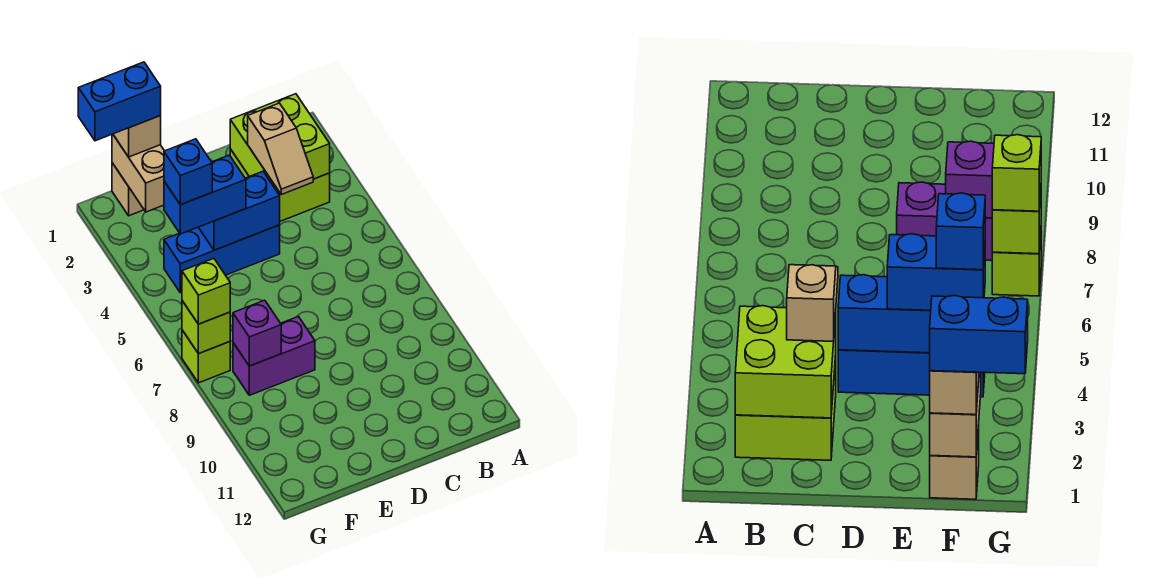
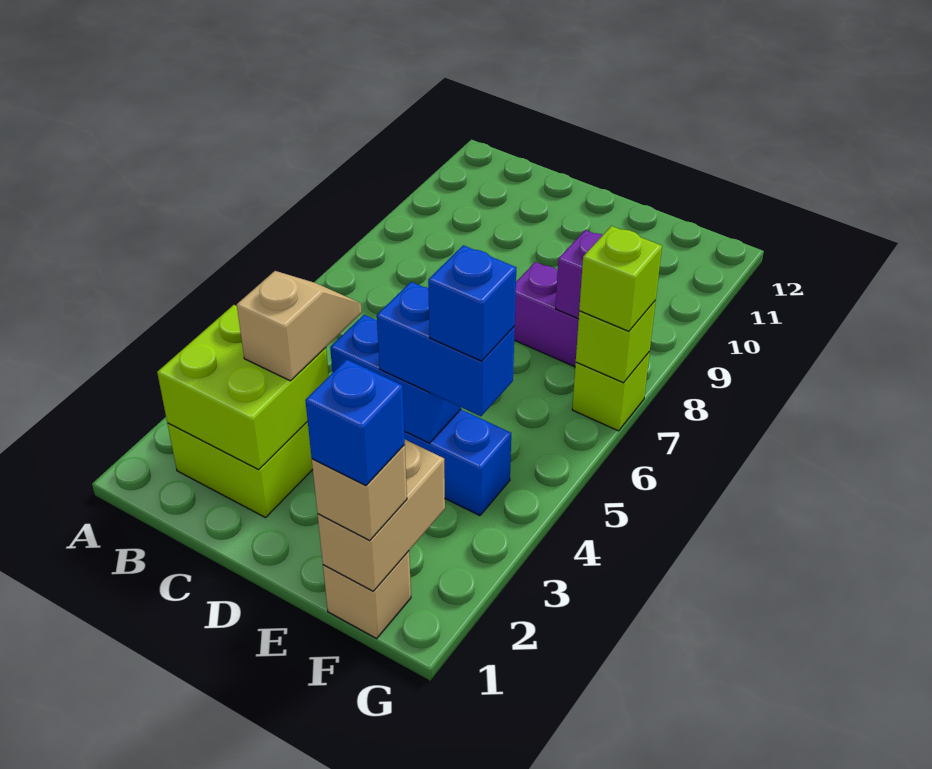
blue brick F1:G1 level 4 -> blue brick F1 level 4

